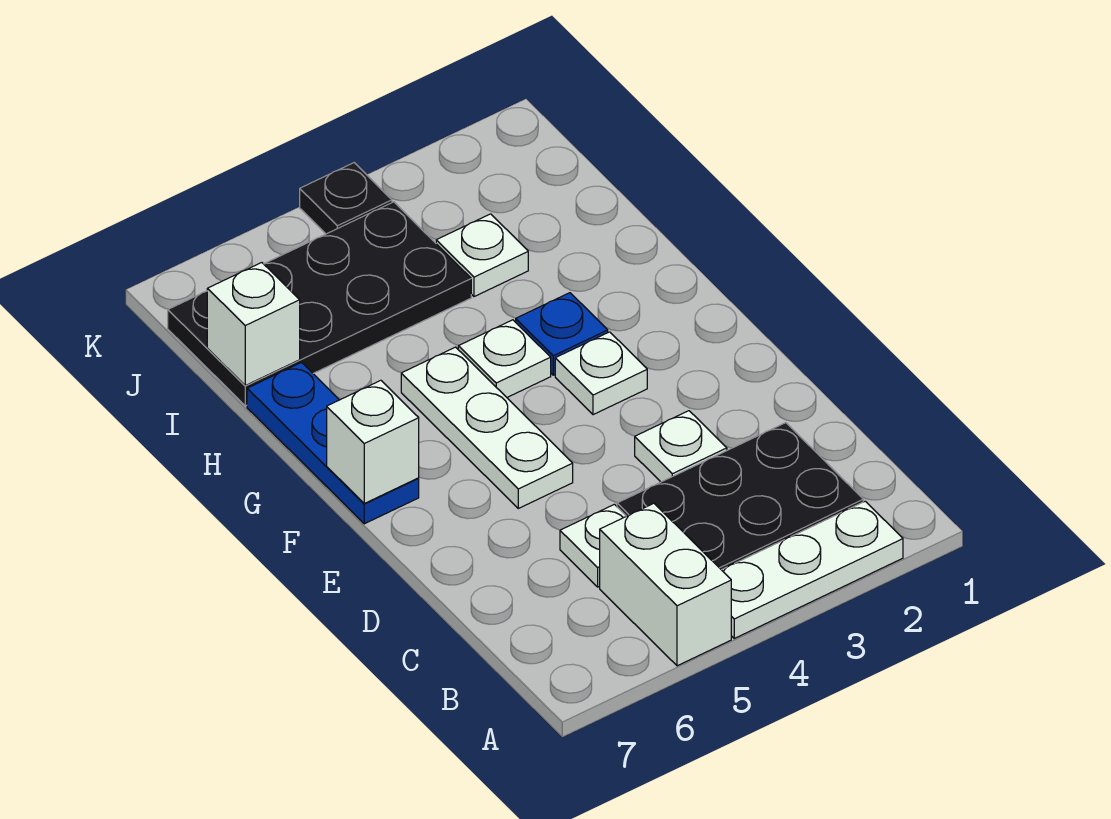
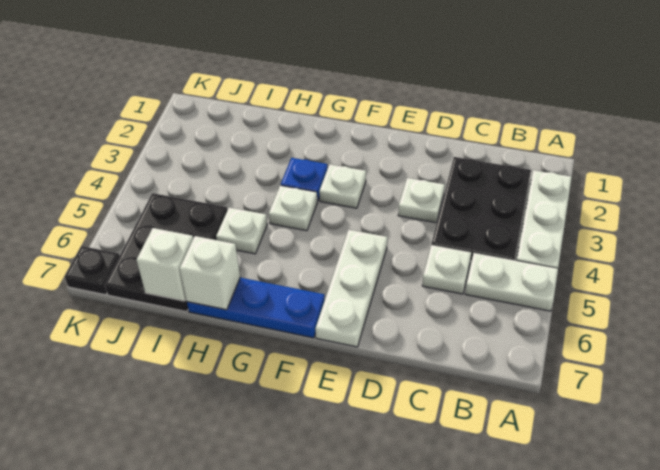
white brick A5:B5 level 1 -> white plate A5:B5 level 1
white plate E5:G5 level 1 -> white plate E5:E7 level 1
white brick F7 level 2 -> white brick H7 level 2
white plate I3 level 1 -> white plate H5 level 1
black plate I4:J7 level 1 -> black plate I5:J7 level 1
black plate K4 level 1 -> black plate K7 level 1

